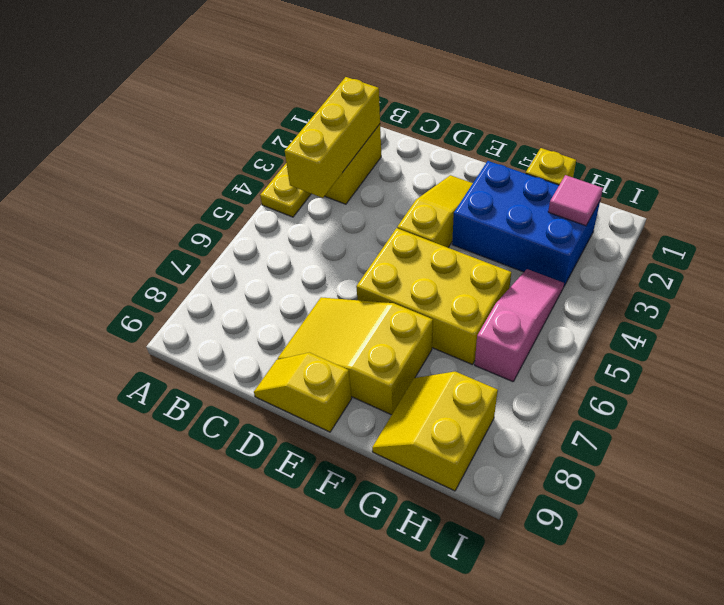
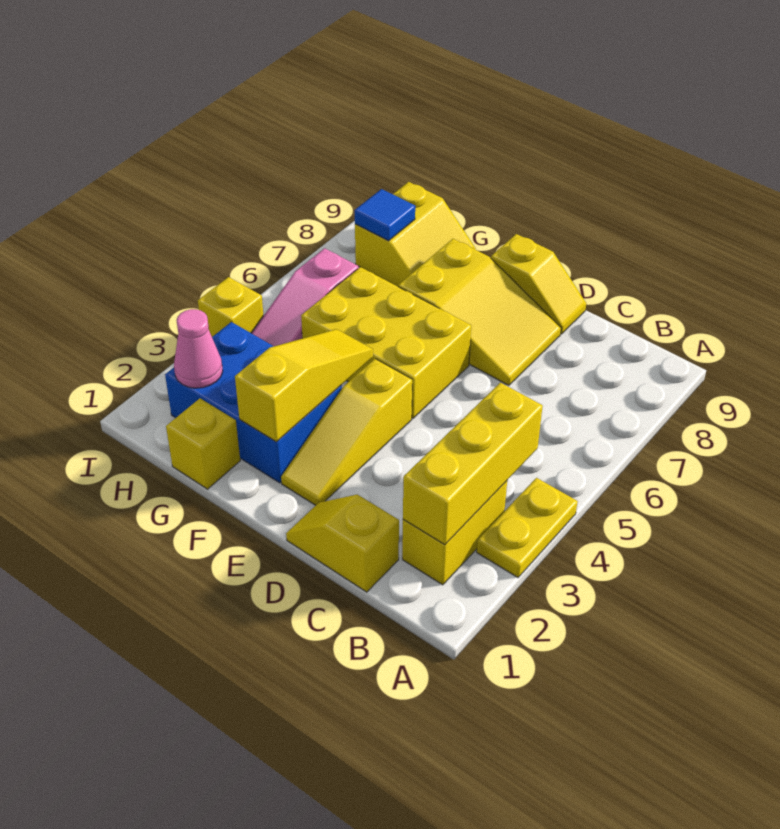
none -> yellow slope C1:D1 level 1 top C
none -> yellow slope F2:F4 level 2 top 2
pink tile H2 level 2 -> pink cone H2 level 2
none -> blue tile H8 level 2
none -> yellow brick I4 level 1

